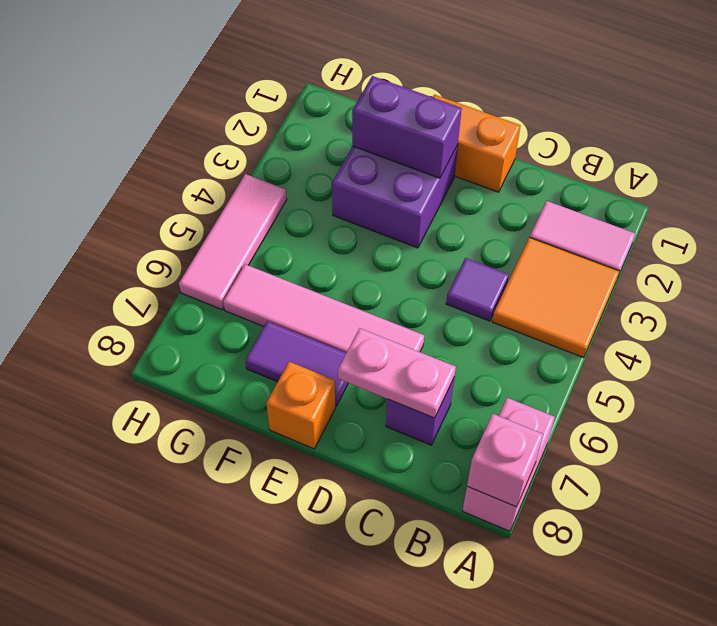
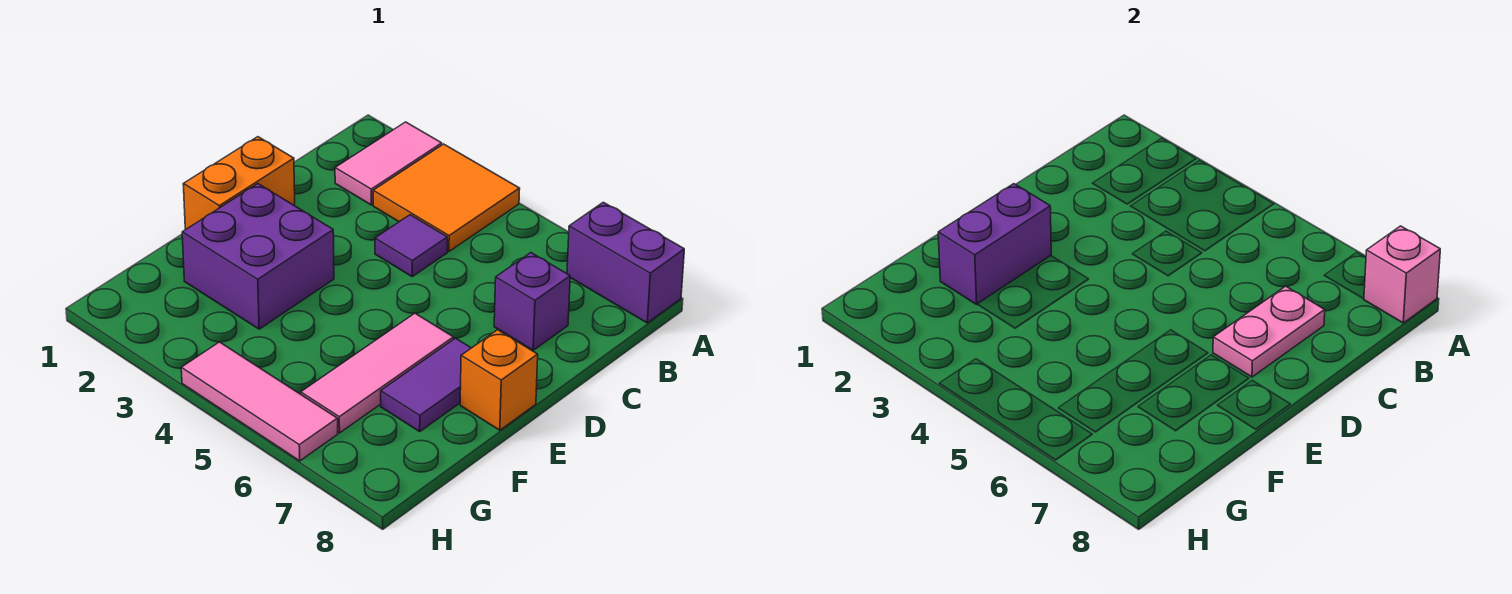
pink brick A7:A8 level 1 -> purple brick A7:A8 level 1
pink tile D6:G6 level 1 -> pink tile E6:G6 level 1

